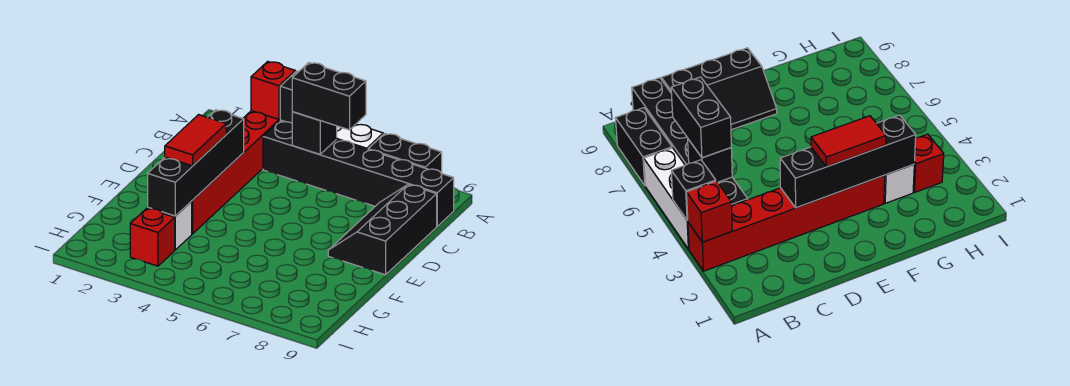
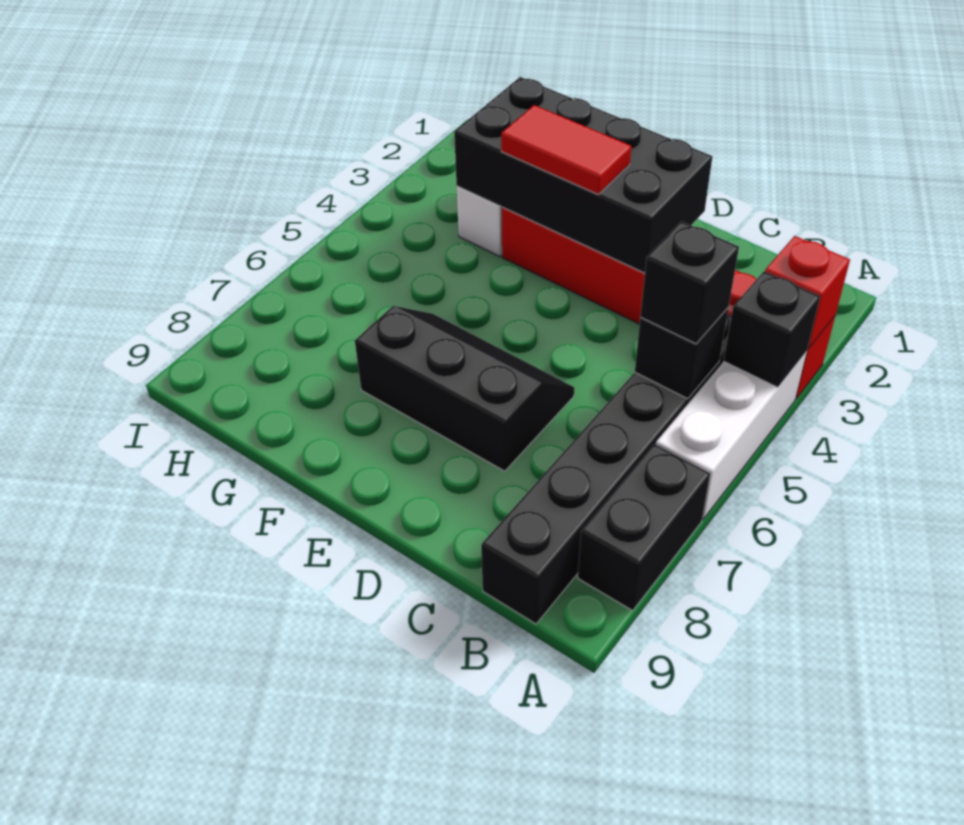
black brick B5:B6 level 3 -> black brick B5 level 3
black slope C8:E9 level 1 top 9 -> black slope D6:F7 level 1 top 7
black brick D3:G3 level 2 -> black brick D2:G3 level 2
red brick H3 level 1 -> none

